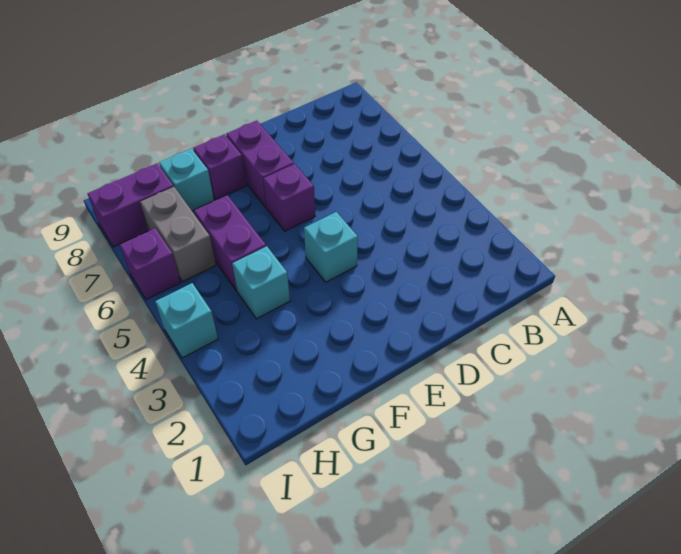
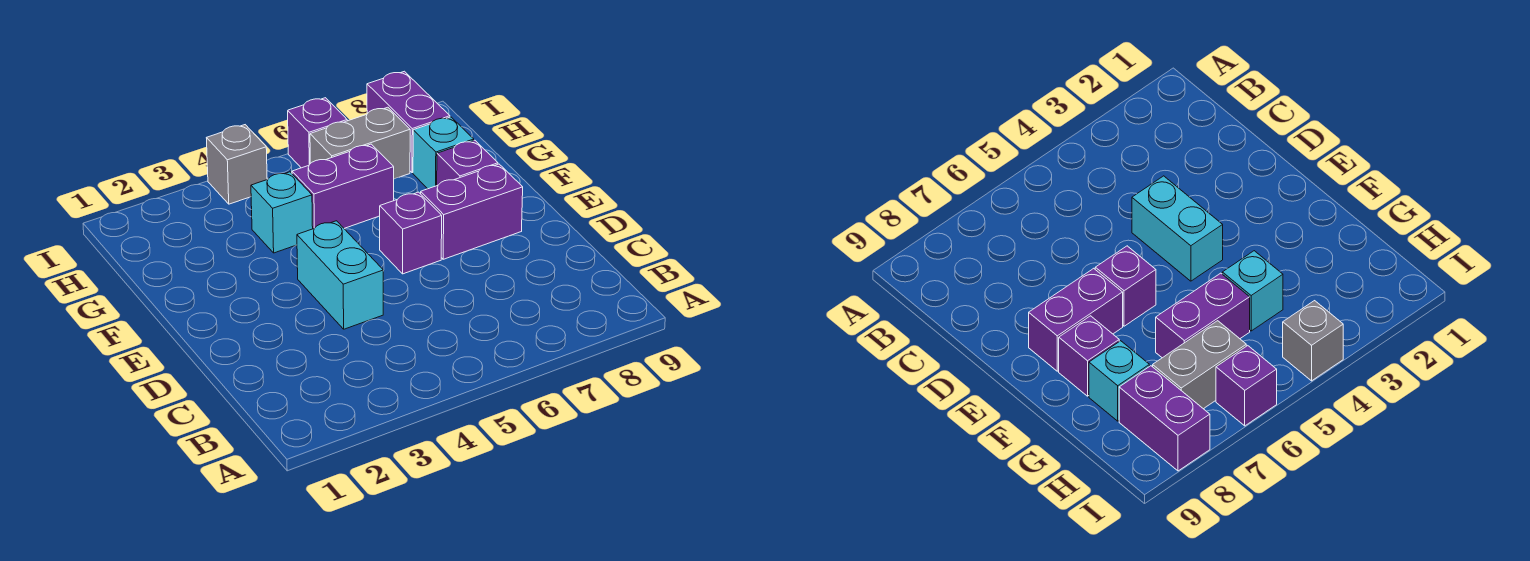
cyan brick E4 level 1 -> cyan brick D4:E4 level 1
cyan brick I4 level 1 -> grey brick I4 level 1

